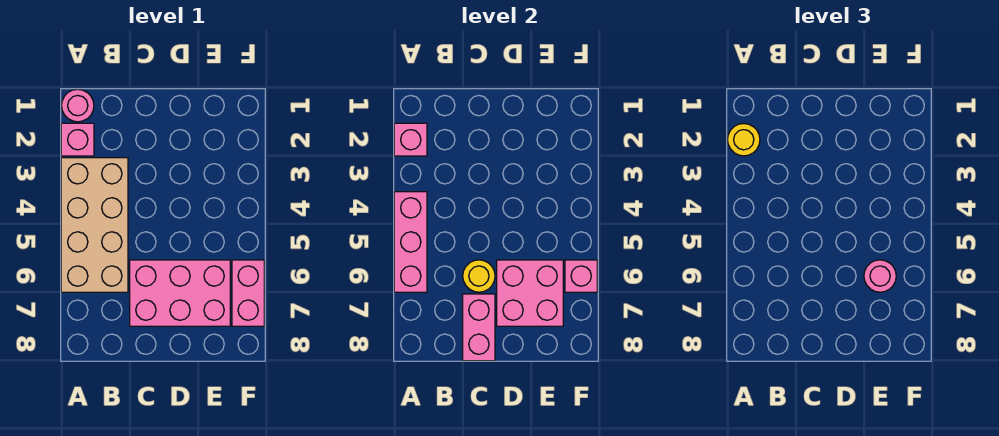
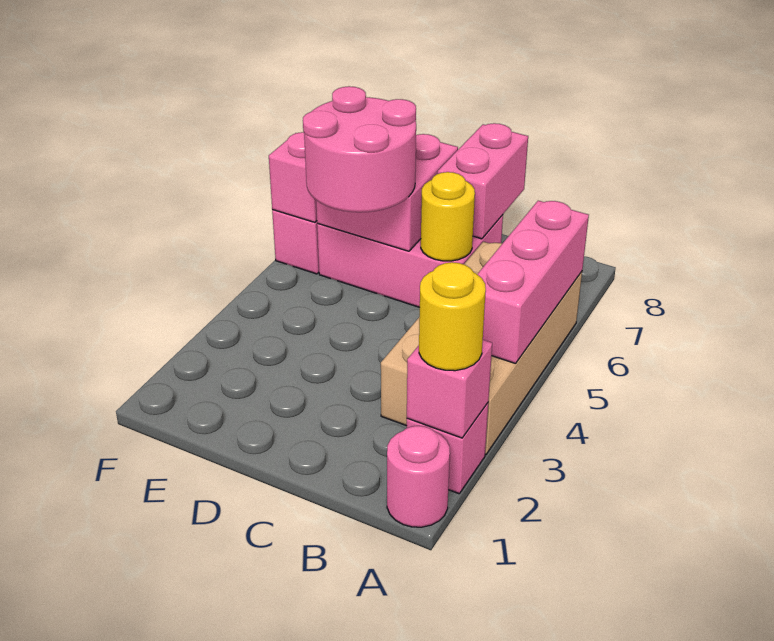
pink round brick E6 level 3 -> pink round brick D5:E6 level 3

